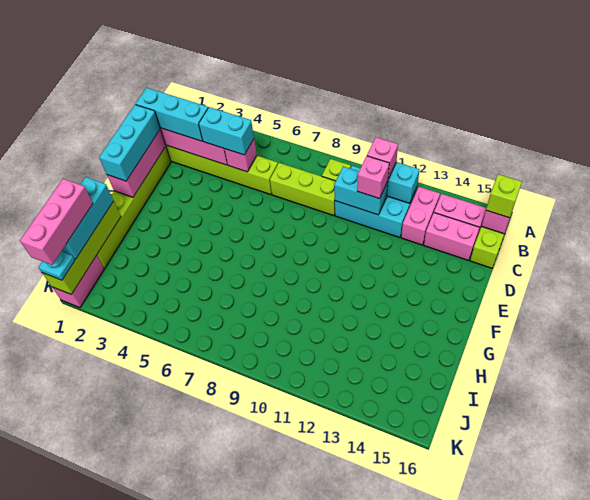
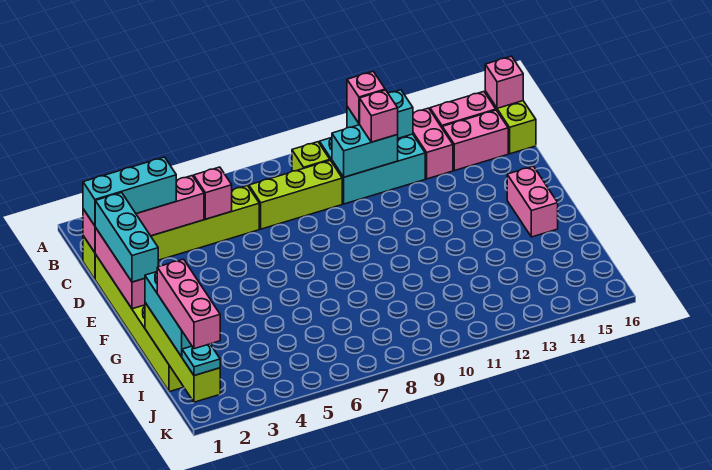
lime brick B16 level 3 -> none
cyan brick C4:C5 level 3 -> none
pink brick J1:K1 level 1 -> pink brick F15:G15 level 1

